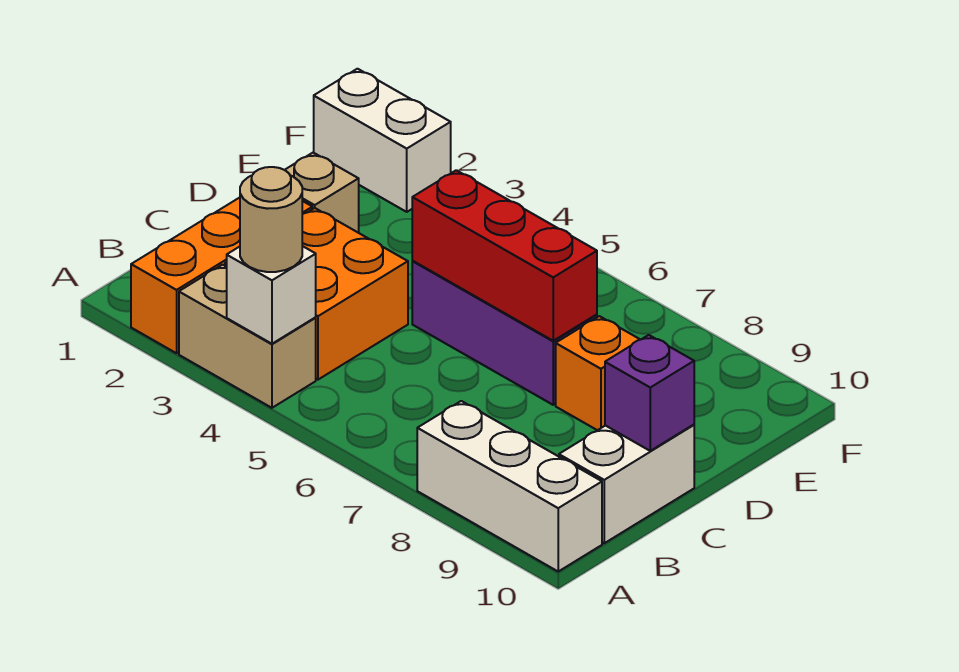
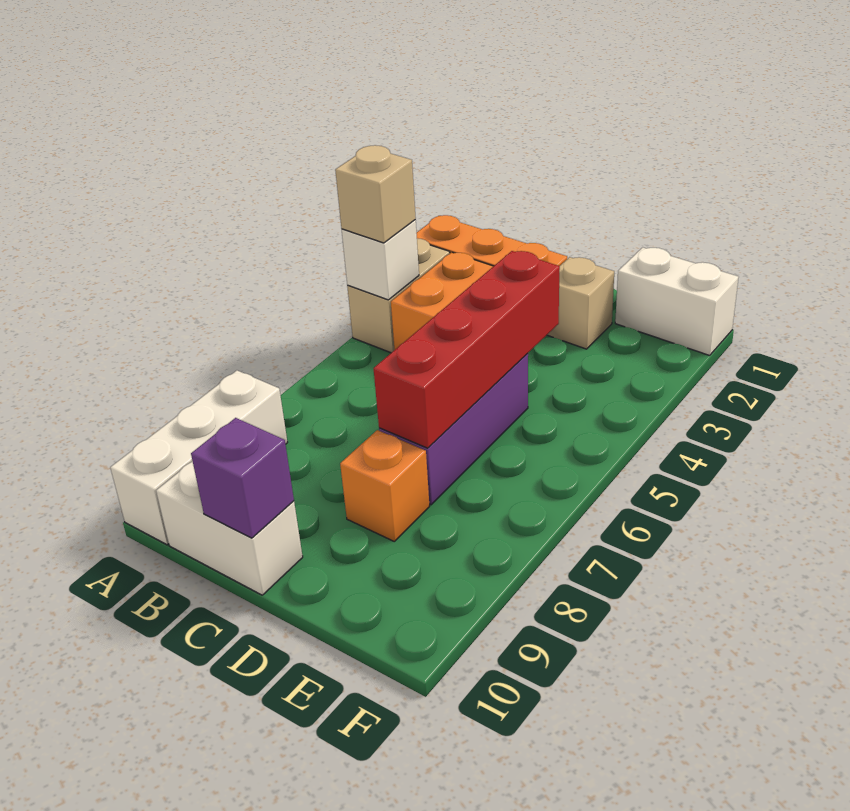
tan round brick A4 level 3 -> tan brick A4 level 3
red brick D5:D7 level 2 -> red brick D4:D7 level 2
white brick F1:F2 level 1 -> white brick E1:F1 level 1

